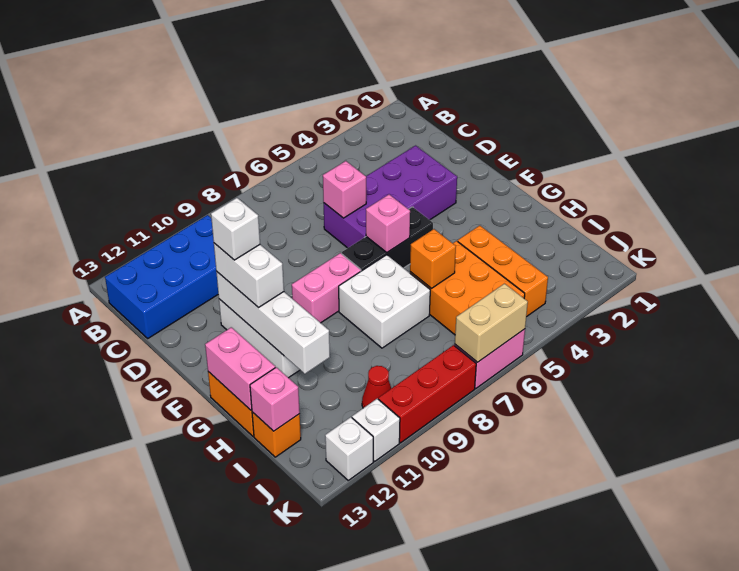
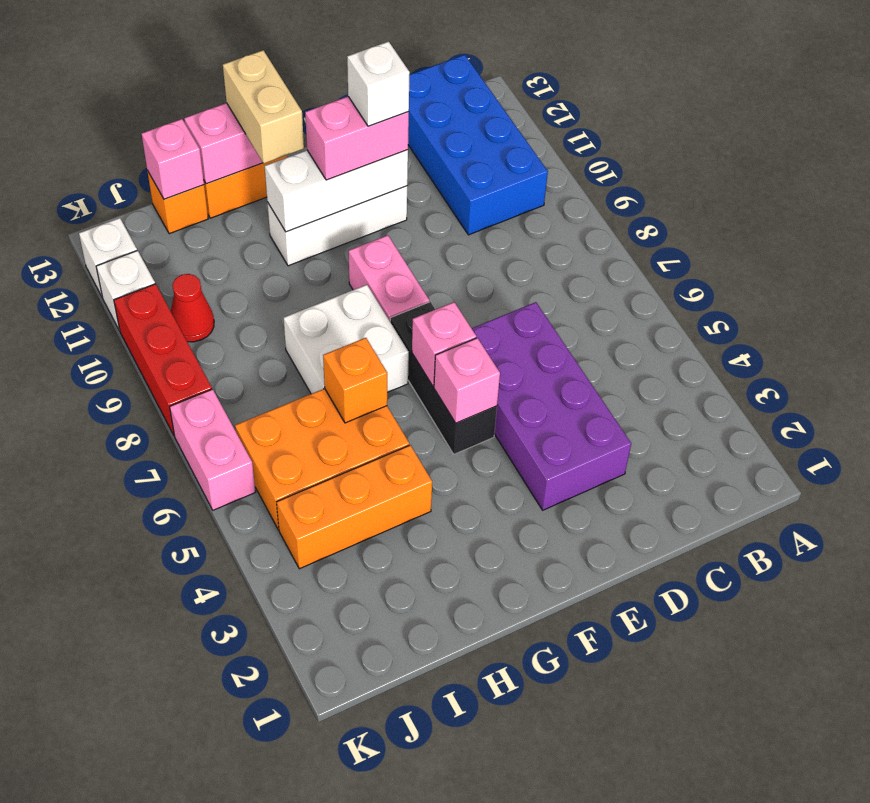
pink brick D6 level 2 -> pink brick F5 level 2
white brick E11:H11 level 2 -> white brick E11:G11 level 2
white brick E11:F11 level 3 -> pink brick E11:F11 level 3
tan brick K6:K7 level 2 -> tan brick G12:G13 level 3

